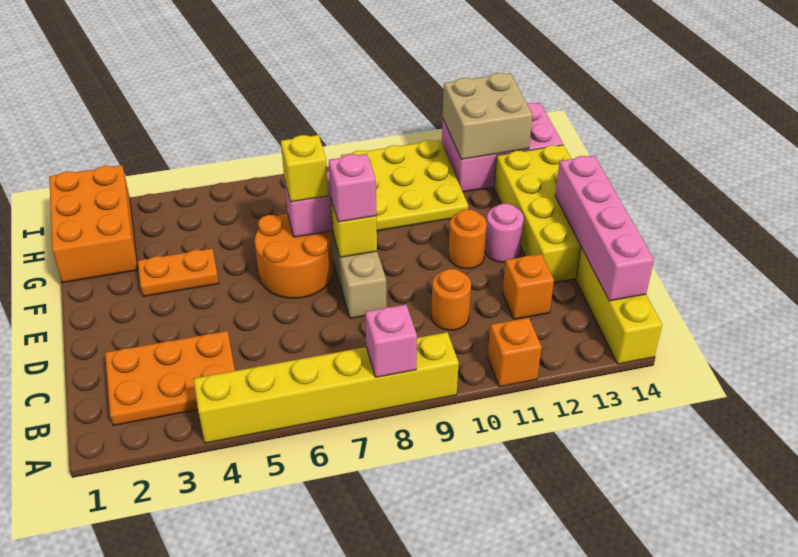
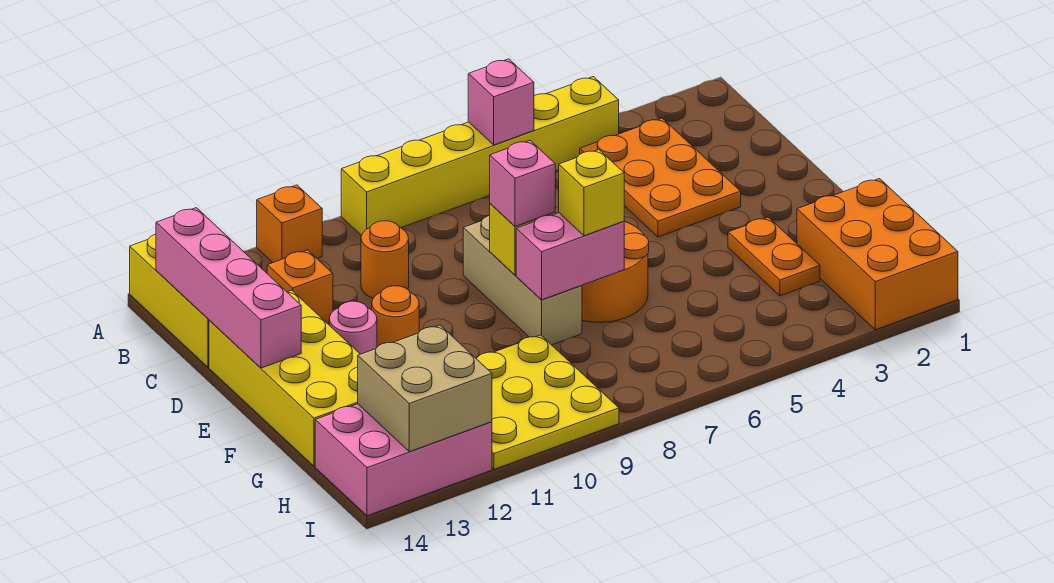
pink brick A8 level 2 -> pink brick A6 level 2
orange plate B2:C4 level 1 -> orange plate B3:D4 level 1
orange plate F3:F4 level 1 -> orange plate F3:G3 level 1

